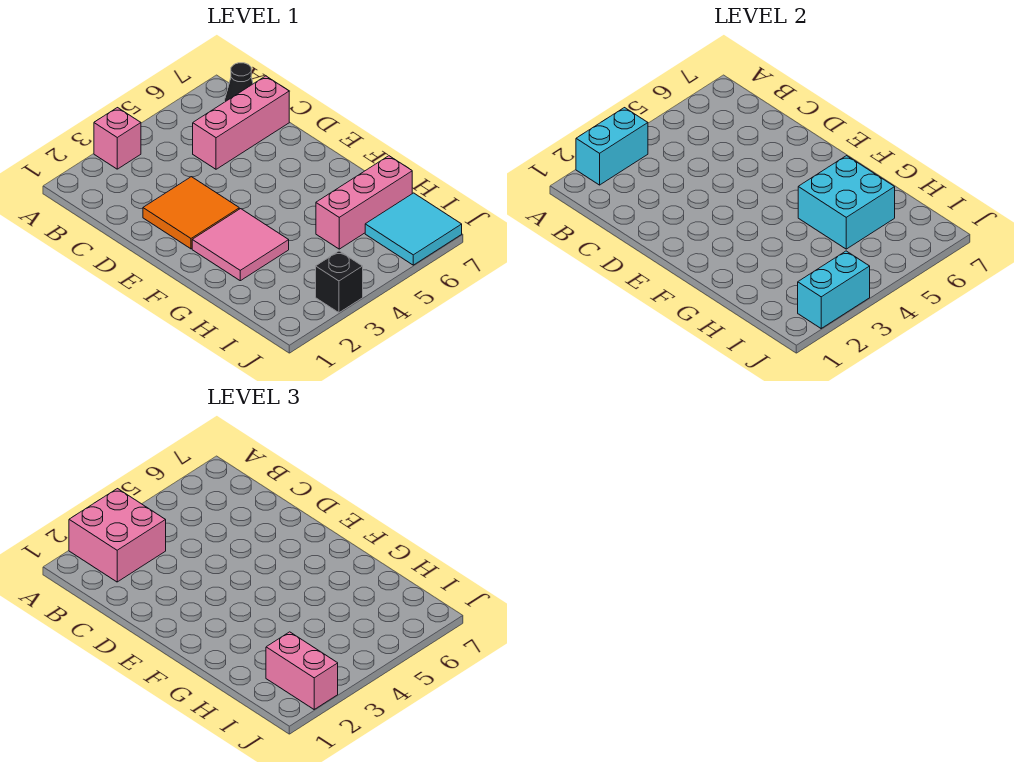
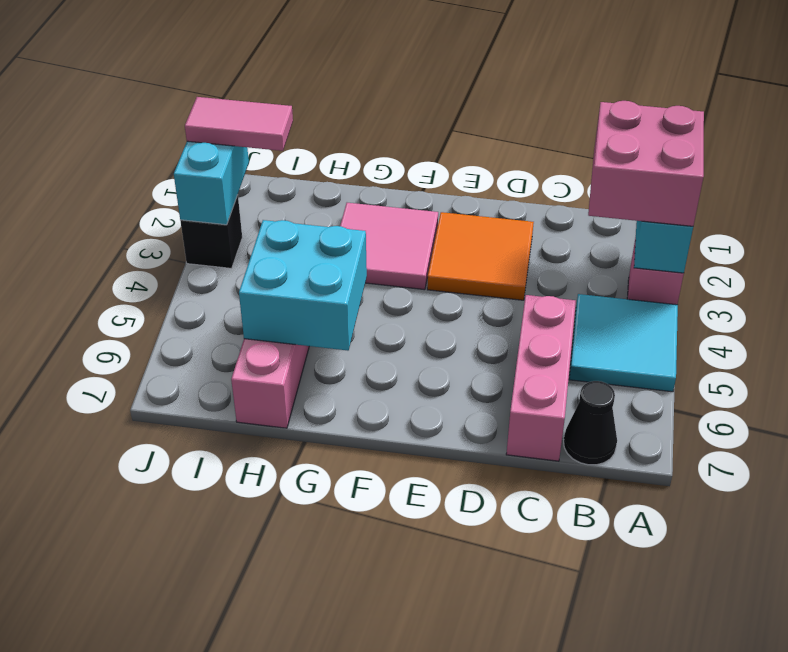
pink brick I2:J2 level 3 -> pink tile I2:J2 level 3
cyan tile I6:J7 level 1 -> cyan tile A4:B5 level 1

